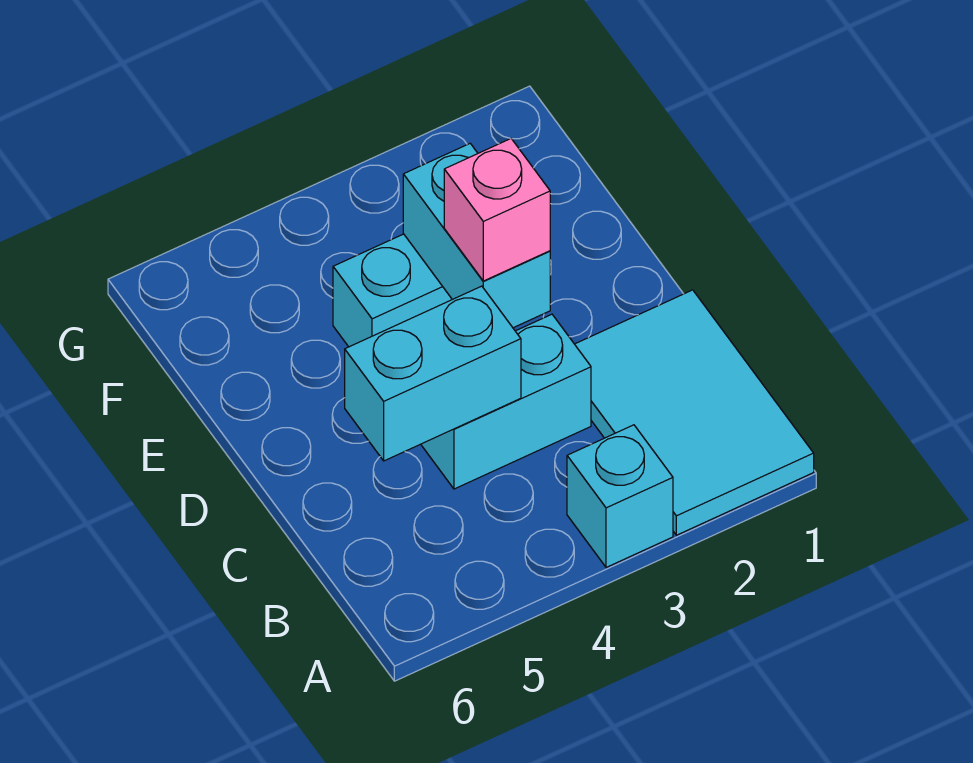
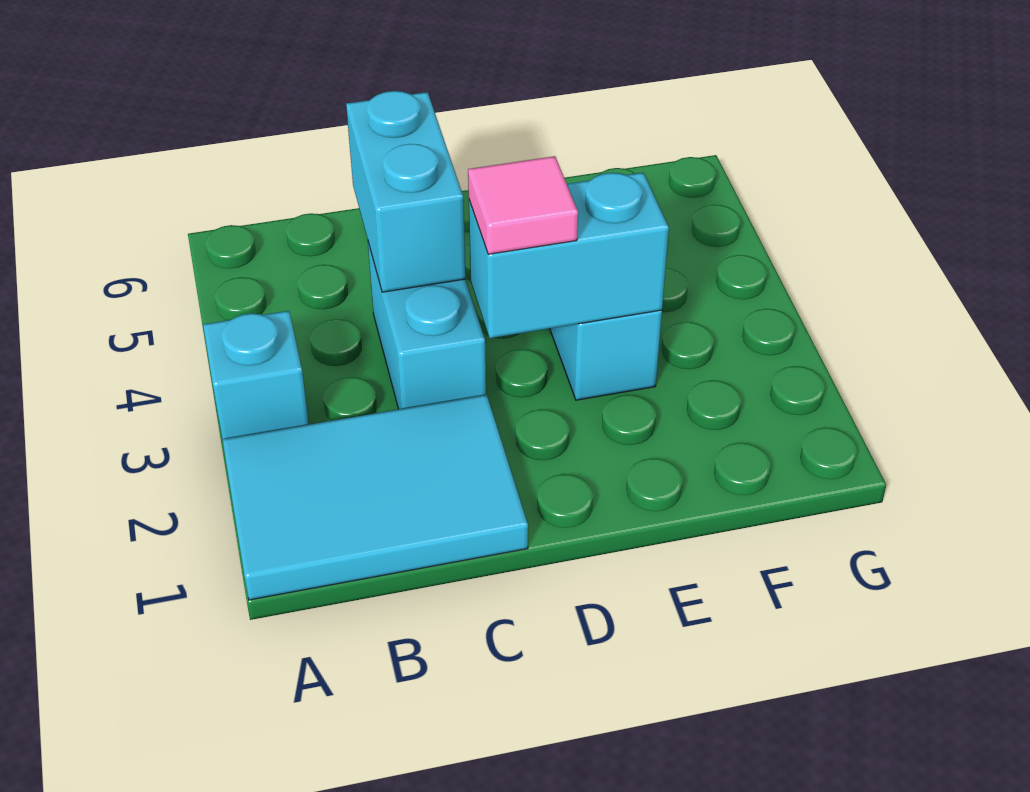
pink brick D3 level 3 -> pink tile D3 level 3

